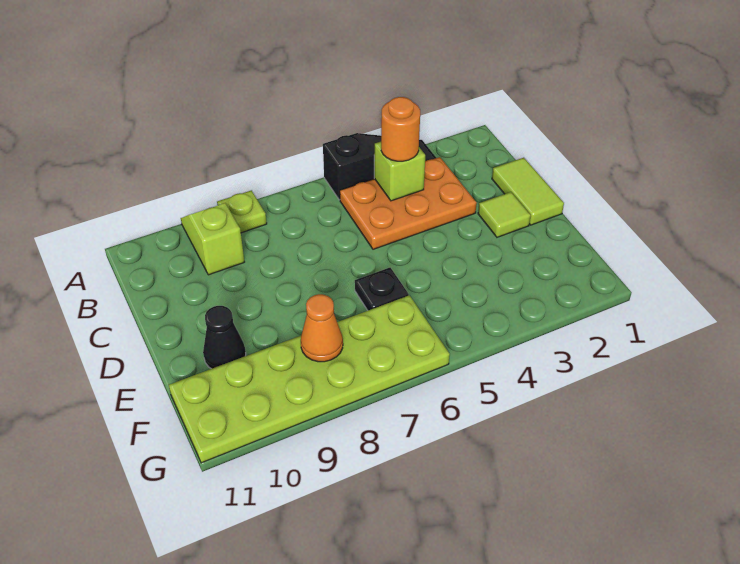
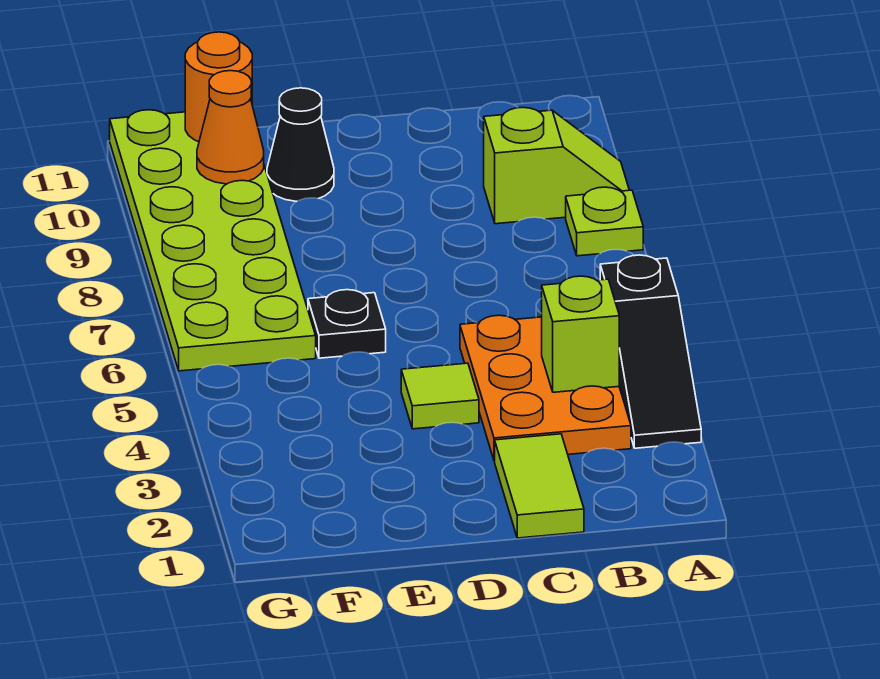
orange round brick B4 level 3 -> orange round brick F11 level 2
lime tile C1:D1 level 1 -> lime tile C1:C2 level 1
lime tile D2 level 1 -> lime tile D4 level 1
orange cone F8 level 2 -> orange cone F10 level 2

